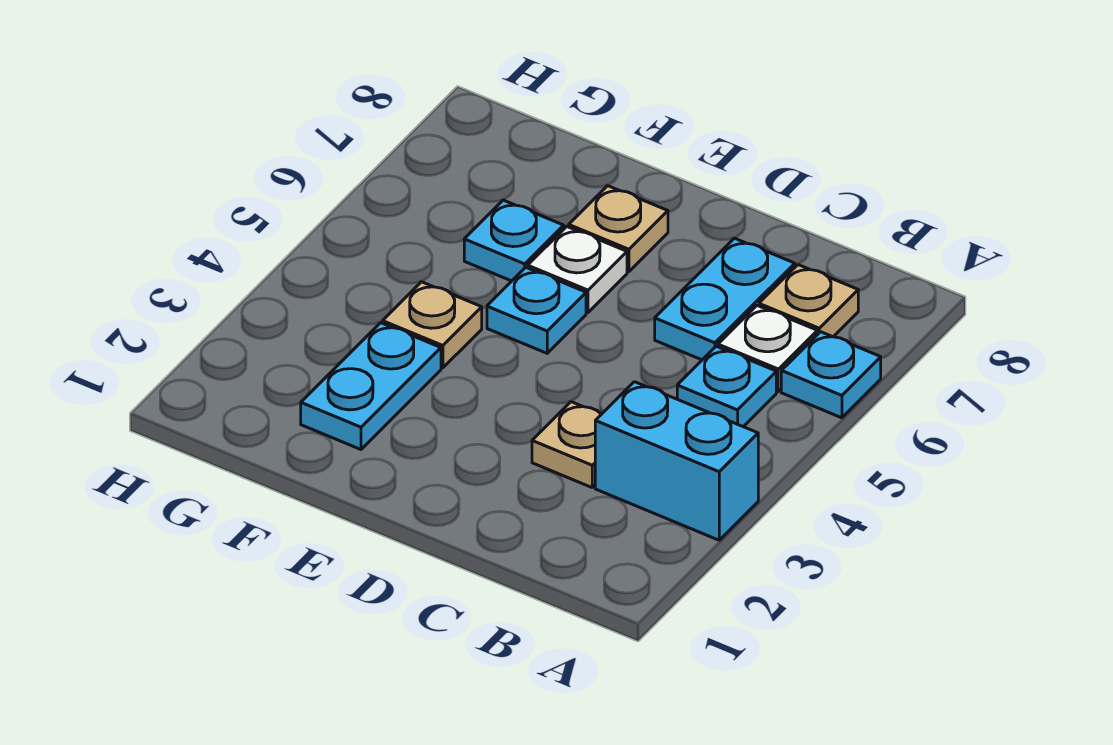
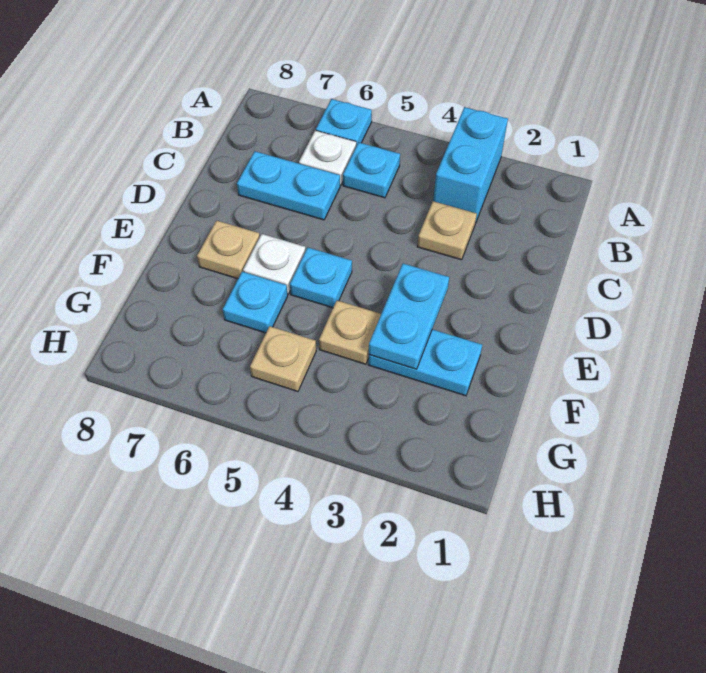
tan plate B7 level 1 -> tan plate G5 level 1
none -> cyan plate E3:F3 level 2

